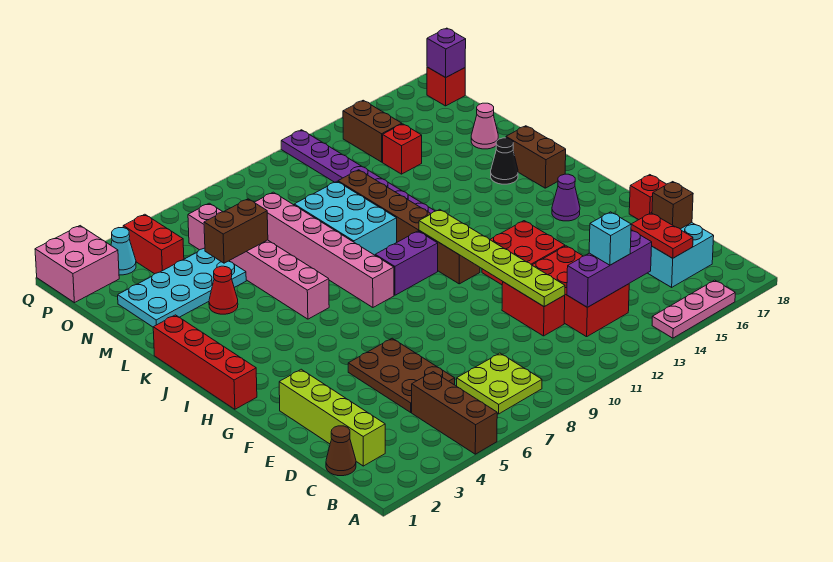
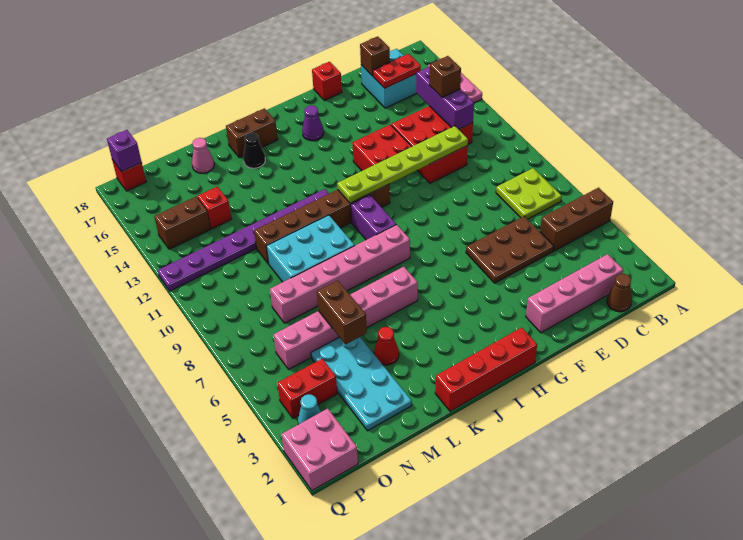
lime brick C2:F2 level 1 -> pink brick C2:F2 level 1
cyan brick C13 level 3 -> brown brick C13 level 3

